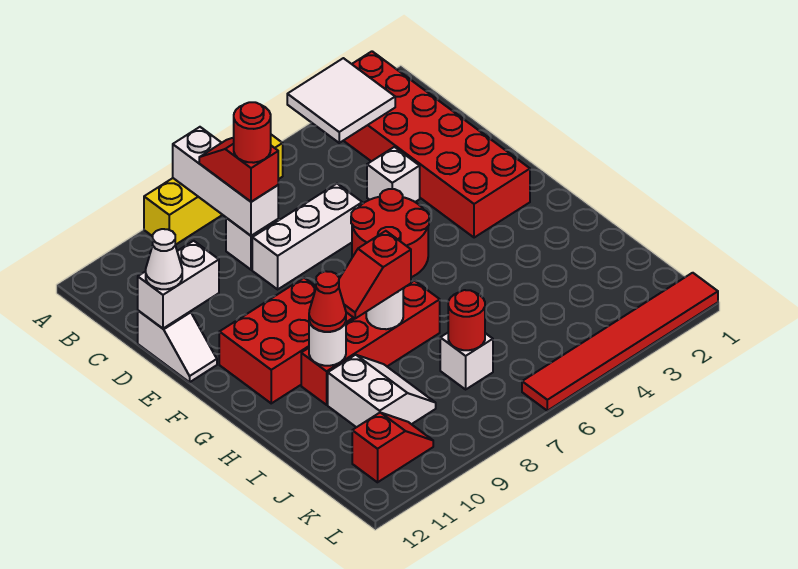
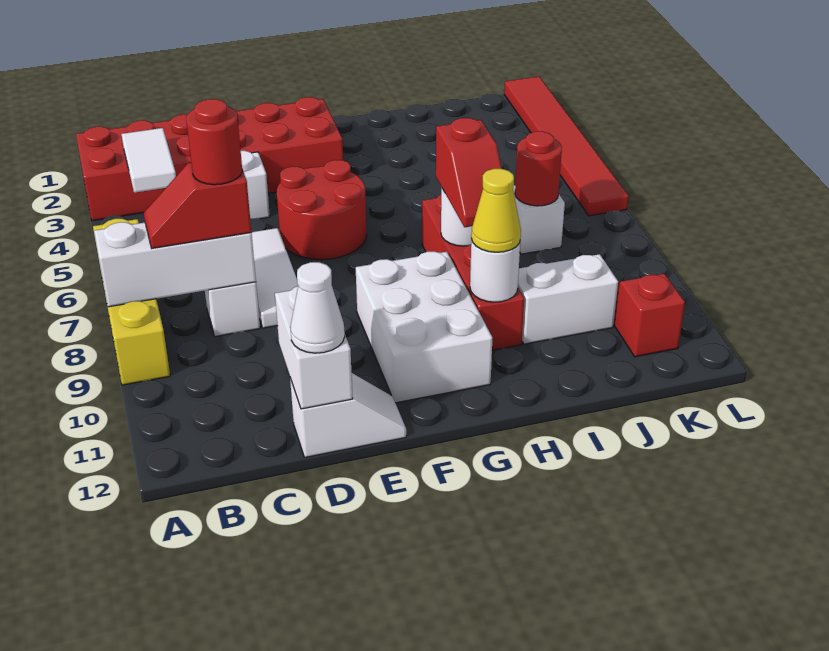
white tile A3:B4 level 2 -> white tile B3:B4 level 2
white brick D6:D8 level 1 -> white tile D6:D8 level 1
red brick F9:G11 level 1 -> white brick F9:G11 level 1
red cone H10 level 3 -> yellow cone H10 level 3

